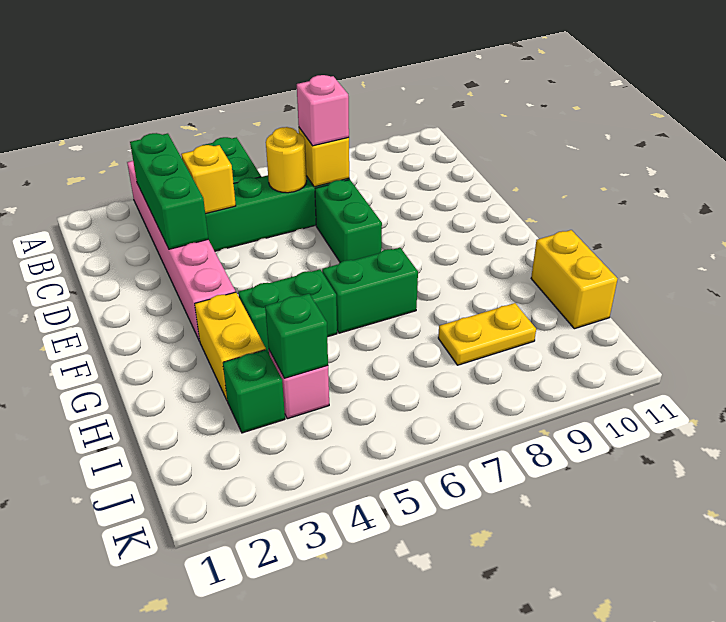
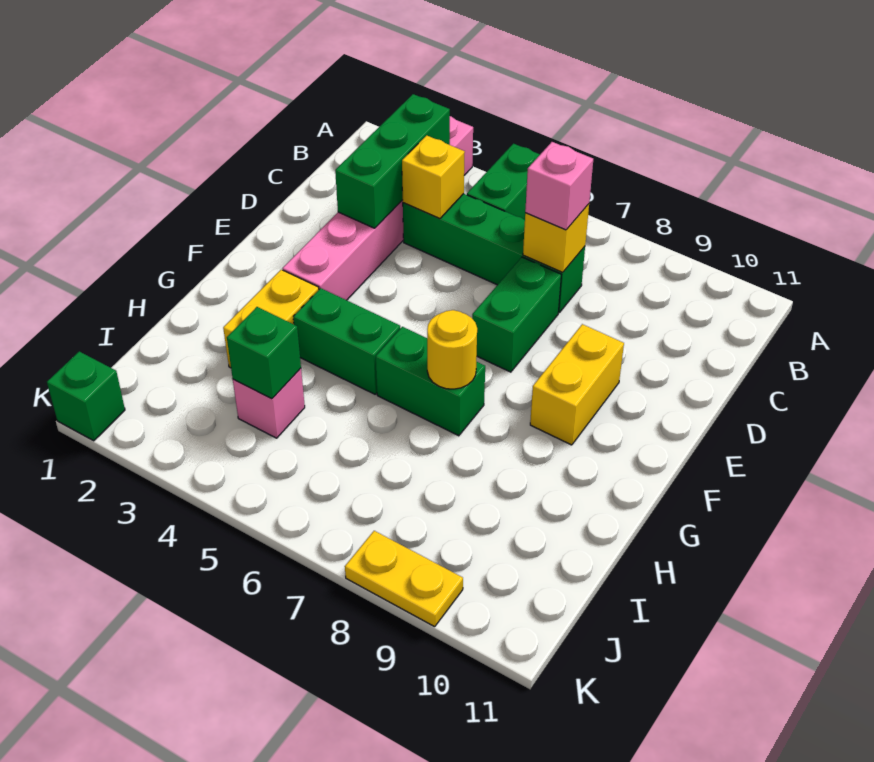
yellow round brick C6 level 2 -> yellow round brick G7 level 2
yellow brick H11:I11 level 1 -> yellow brick E9:F9 level 1
green brick I3 level 1 -> green brick K1 level 1
yellow plate I8:I9 level 1 -> yellow plate K8:K9 level 1

